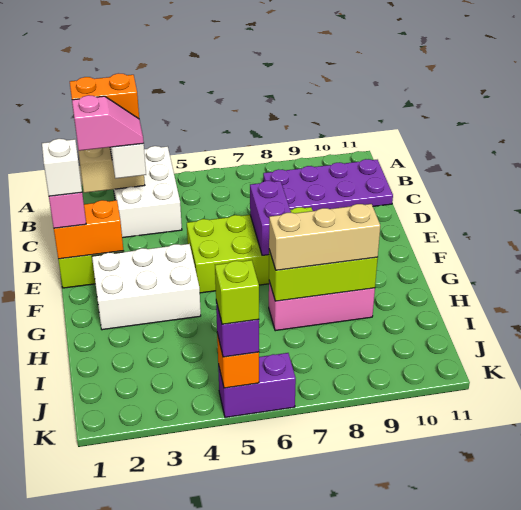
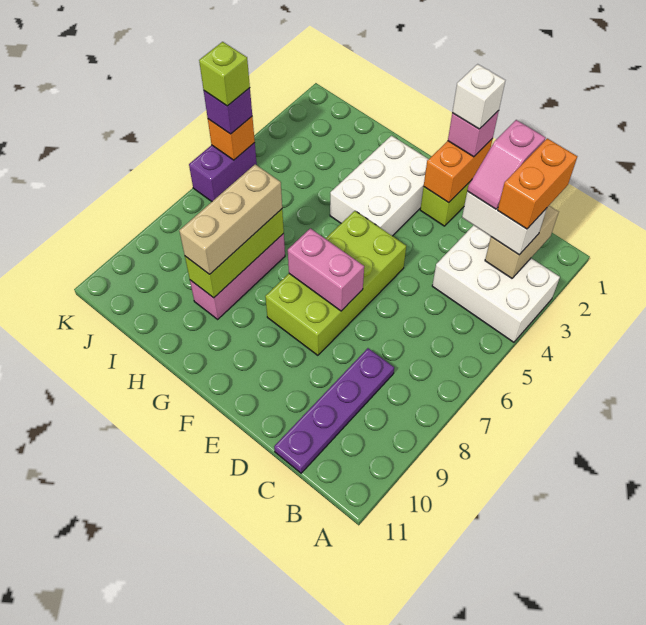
purple plate B8:C11 level 1 -> purple plate C8:C11 level 1
purple brick E7:F7 level 2 -> pink brick E7:F7 level 2

